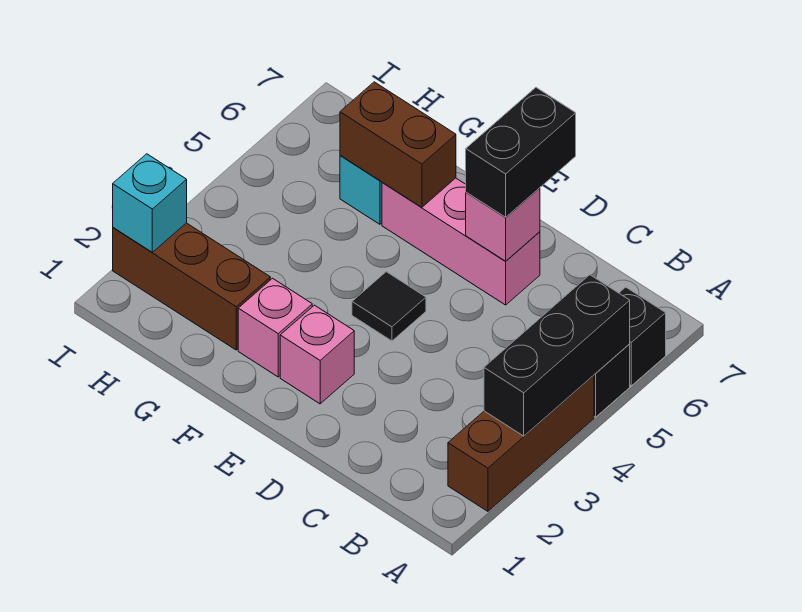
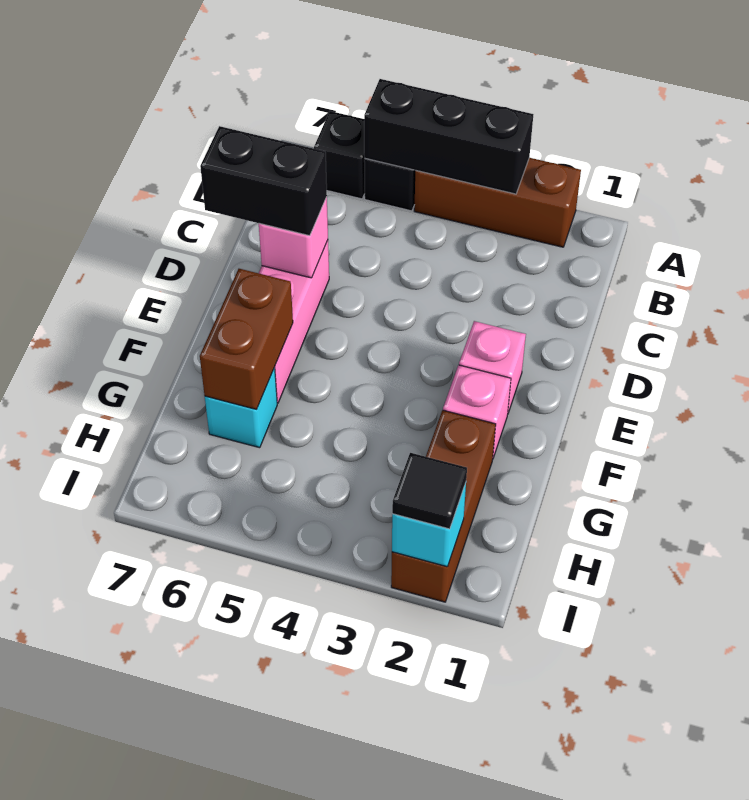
black tile E4 level 1 -> black tile I2 level 3

